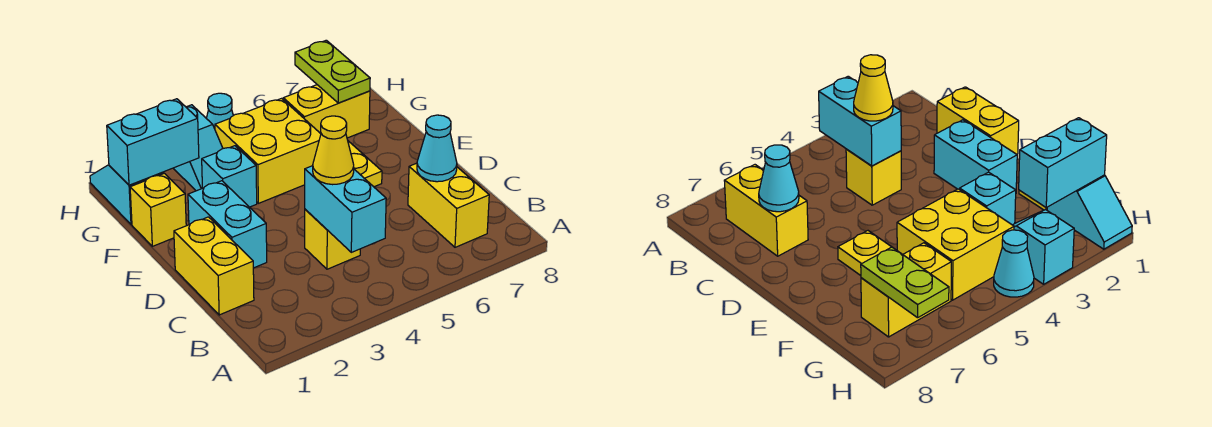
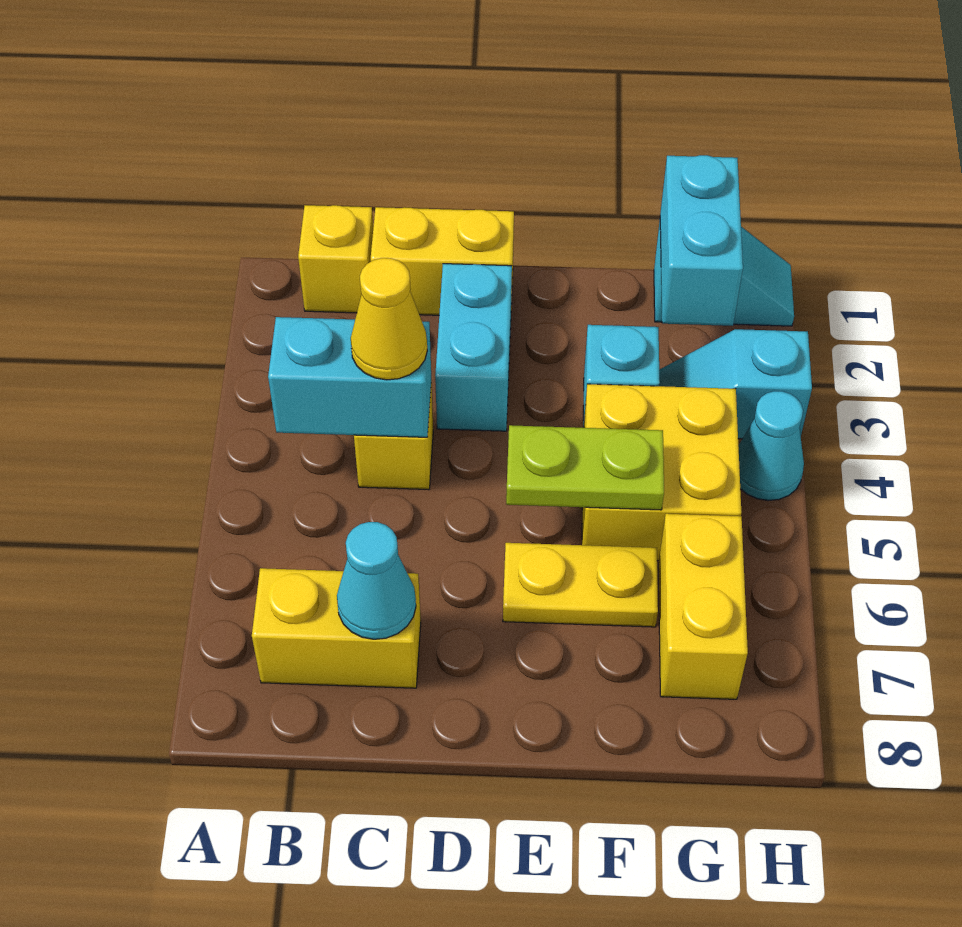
cyan brick D2:E2 level 1 -> cyan brick D2:D3 level 1
yellow brick F1 level 1 -> yellow brick B1 level 1
lime plate G7:H7 level 2 -> lime plate E5:F5 level 2

